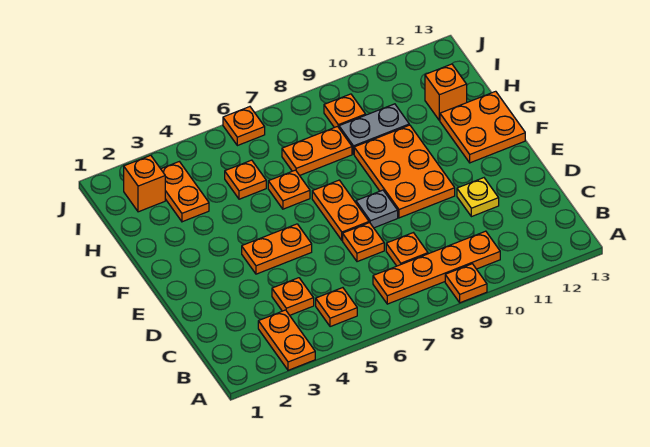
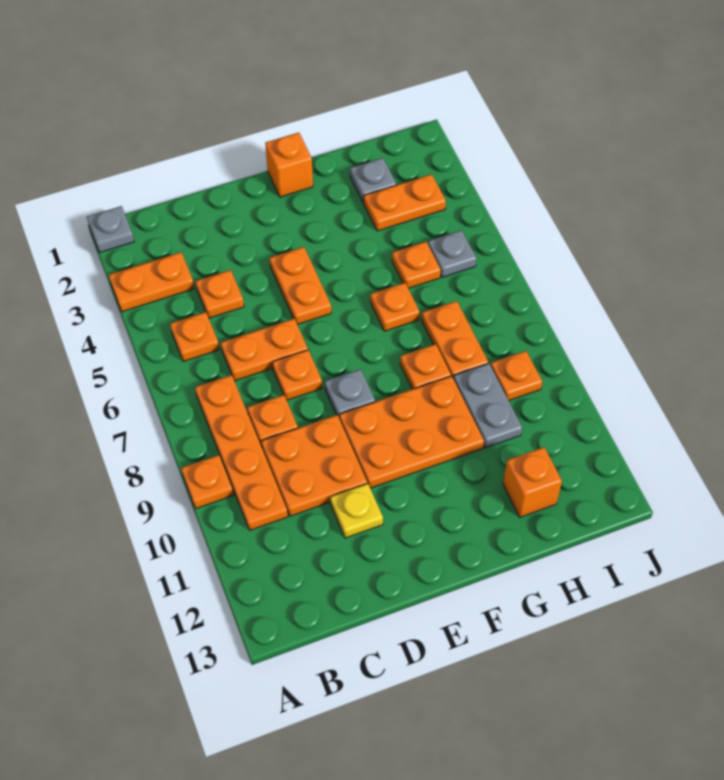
none -> grey plate A1 level 1
orange plate E7:F7 level 1 -> orange plate C6:D6 level 1
orange plate F12:G13 level 1 -> orange plate C9:D10 level 1
none -> grey plate H2 level 1
orange brick I2 level 1 -> orange brick F1 level 1
none -> grey plate I5 level 1
orange plate J6 level 1 -> orange plate G8 level 1

